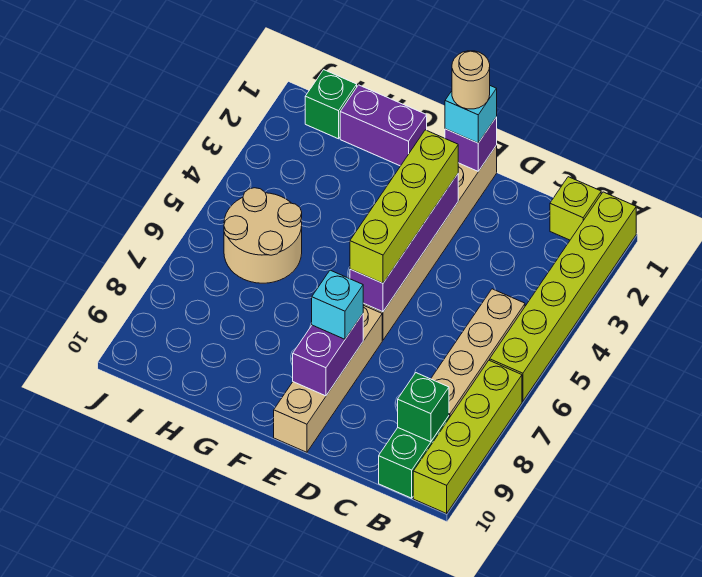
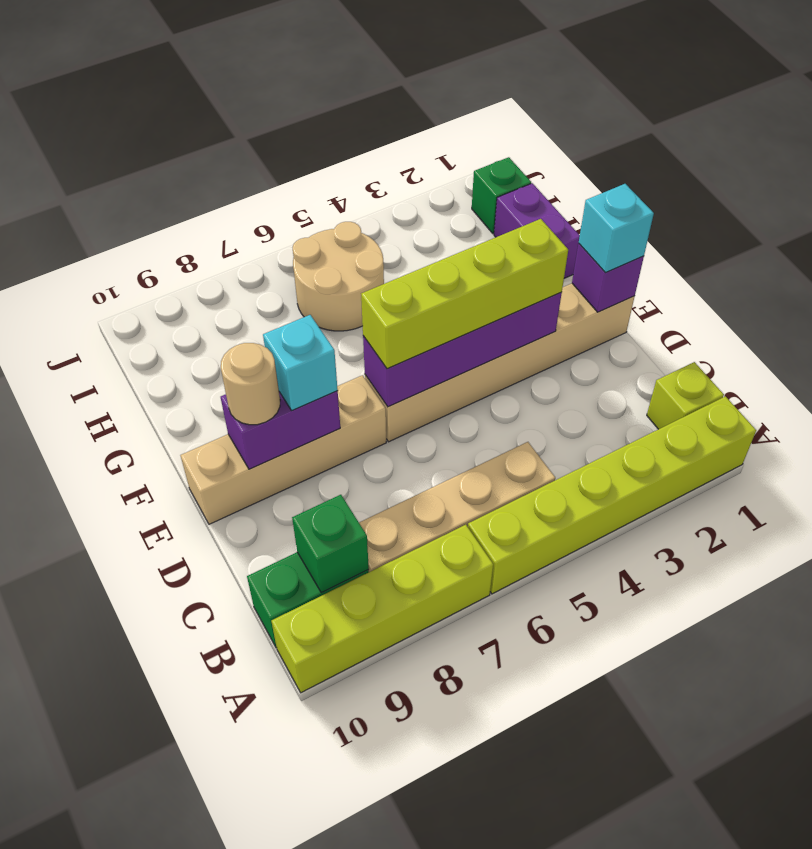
tan round brick E1 level 4 -> tan round brick E9 level 3

